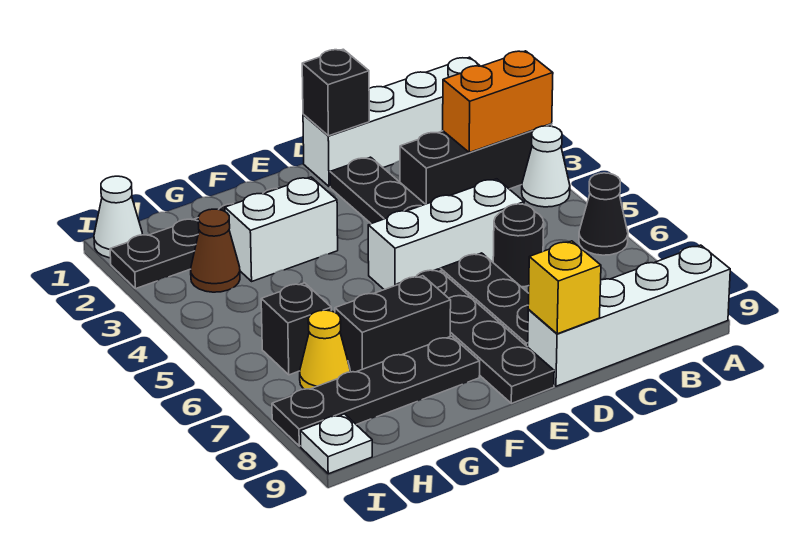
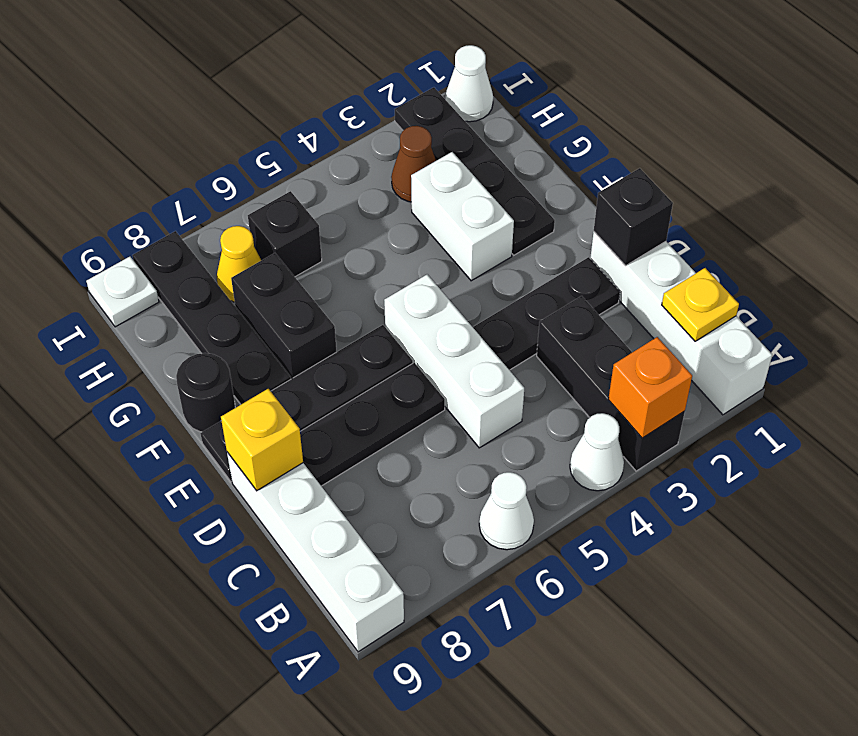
orange brick A3:B3 level 2 -> orange brick A3 level 2
black cone A6 level 1 -> white cone A6 level 1
none -> yellow plate B1 level 2
black round brick C6 level 1 -> black round brick F9 level 1

